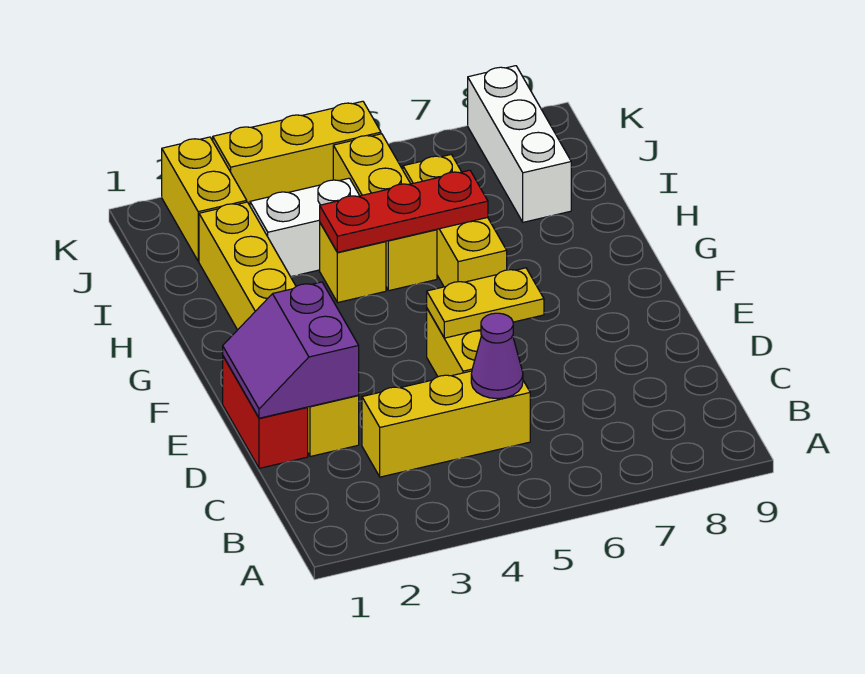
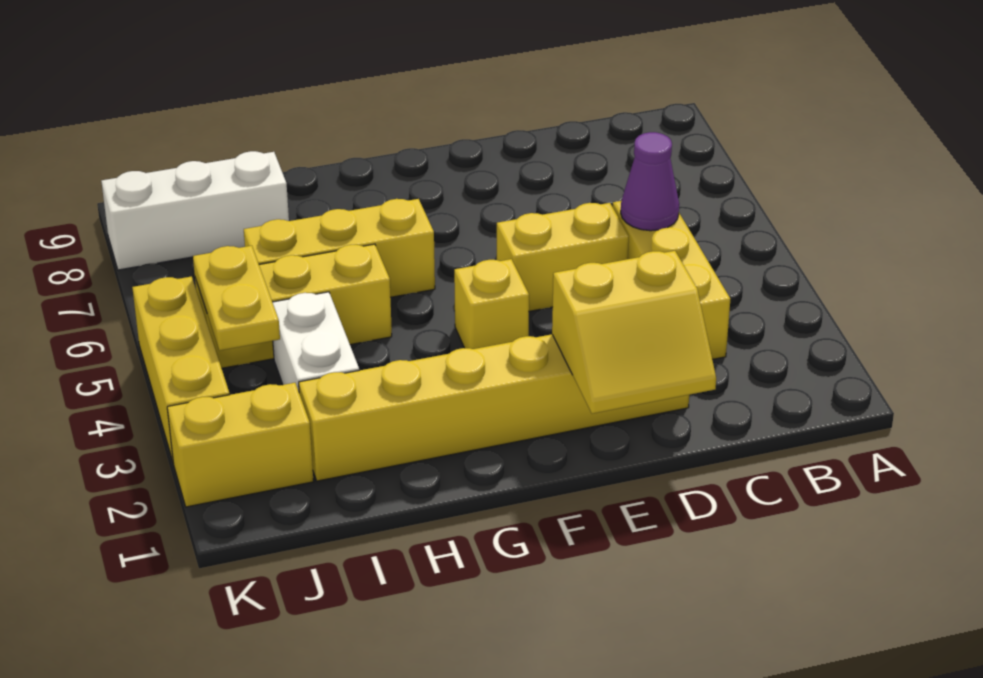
red brick D1:E1 level 1 -> none
purple slope D1:E2 level 2 top 2 -> yellow slope D1:E2 level 2 top 2
yellow plate E5:E6 level 2 -> yellow plate J4:J5 level 2
yellow brick H4 level 1 -> yellow brick F4 level 1
red plate H4:H6 level 2 -> none

